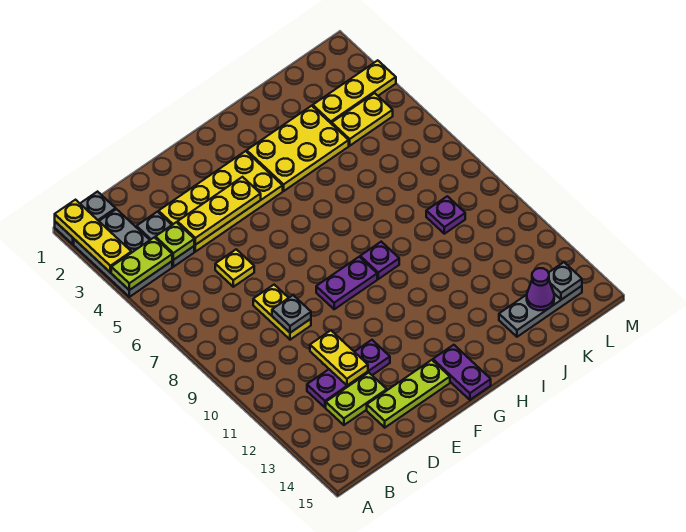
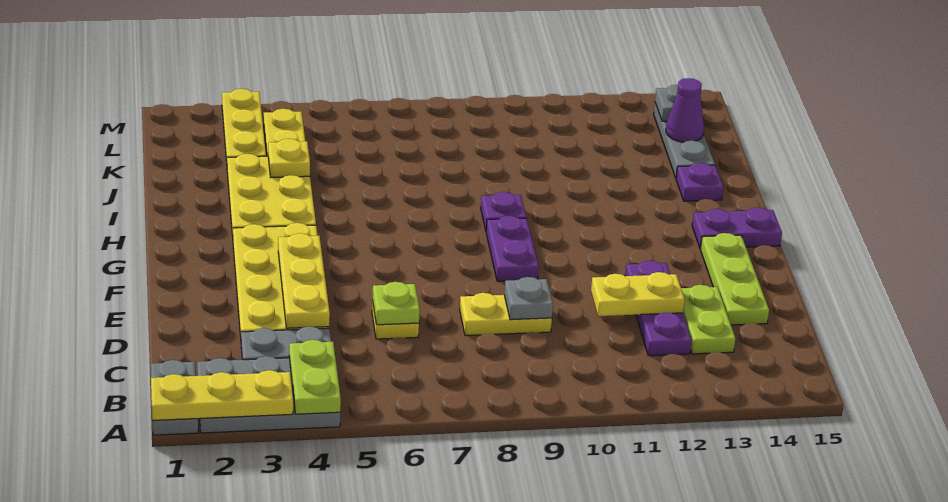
lime plate C4 level 2 -> lime plate D6 level 2
none -> yellow plate J4 level 2
purple plate K9 level 1 -> purple plate I14 level 1

